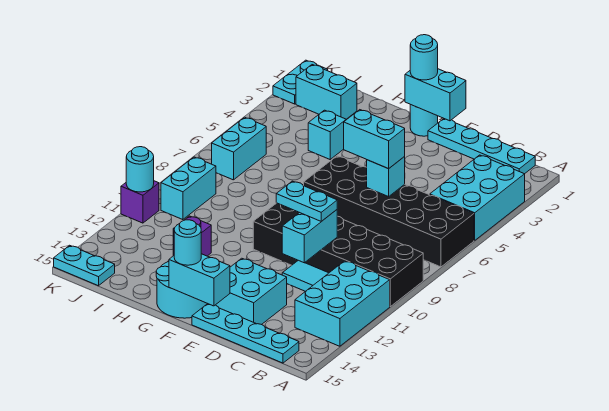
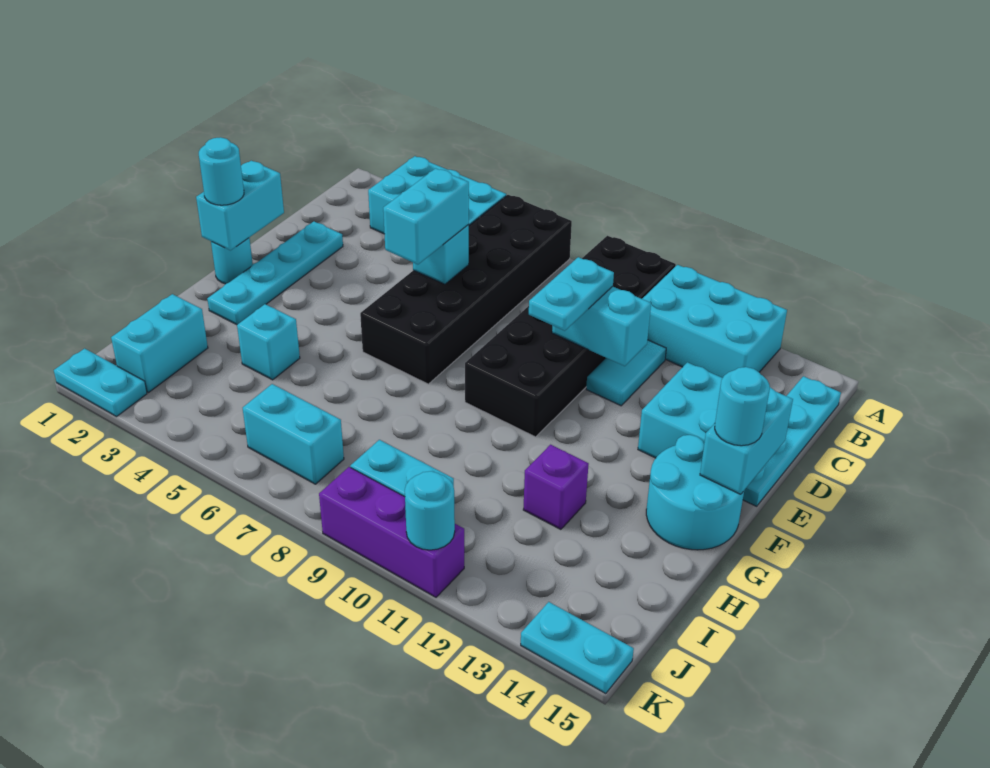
cyan plate B1:E1 level 1 -> cyan plate D2:G2 level 1
cyan plate J15:K15 level 1 -> cyan plate K14:K15 level 1
purple brick K11 level 1 -> purple brick K9:K11 level 1

